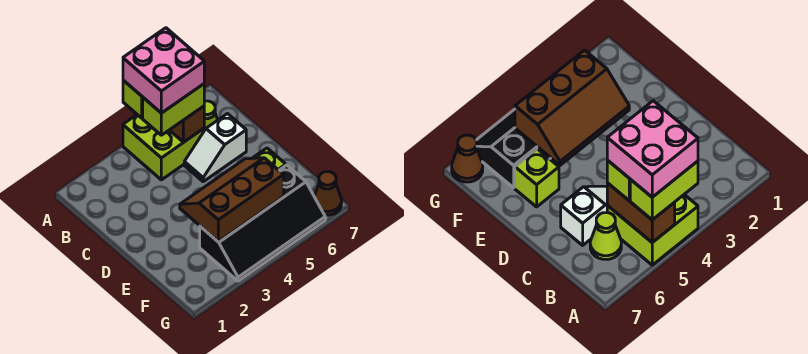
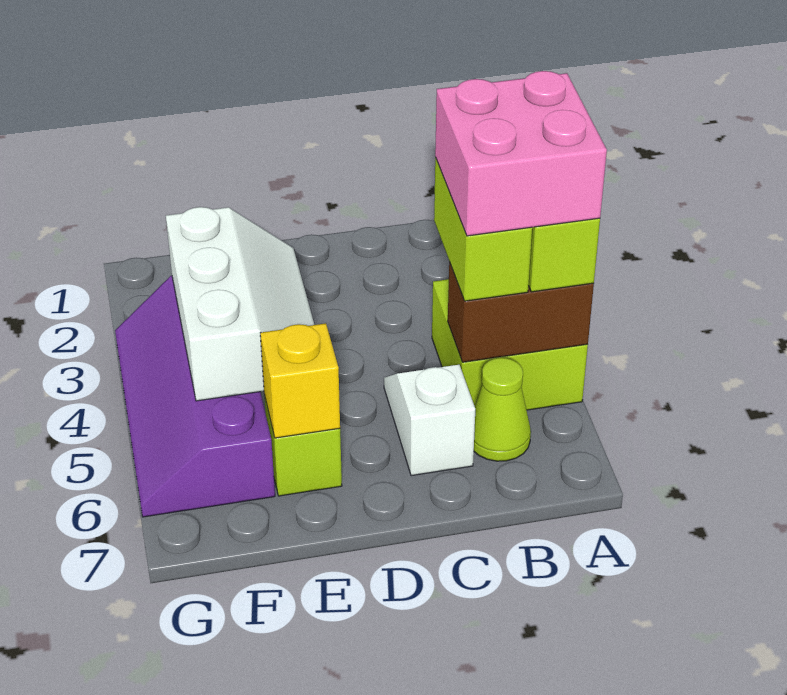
brown slope E3:F5 level 2 top F -> white slope E3:F5 level 2 top F
none -> yellow brick E6 level 2
black slope F3:G6 level 1 top F -> purple slope F3:G6 level 1 top F
brown cone G7 level 1 -> none

